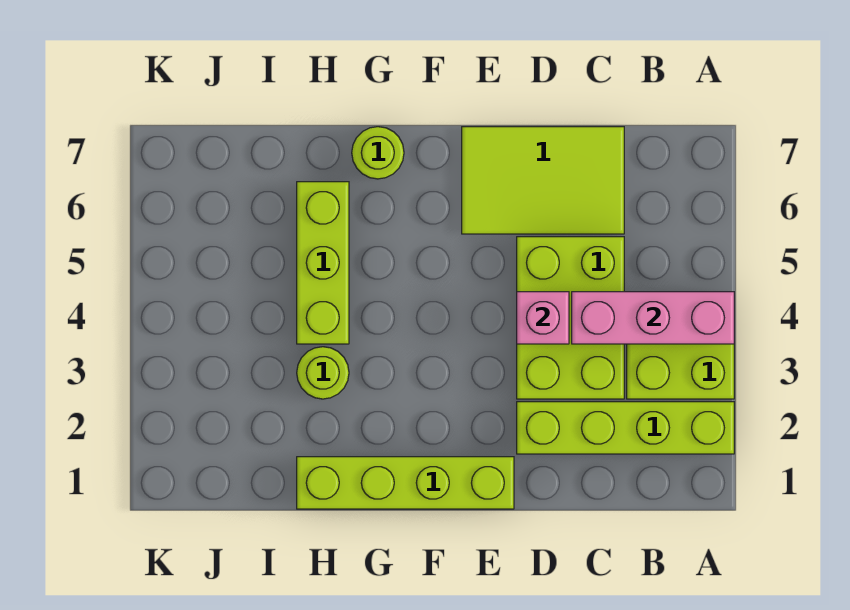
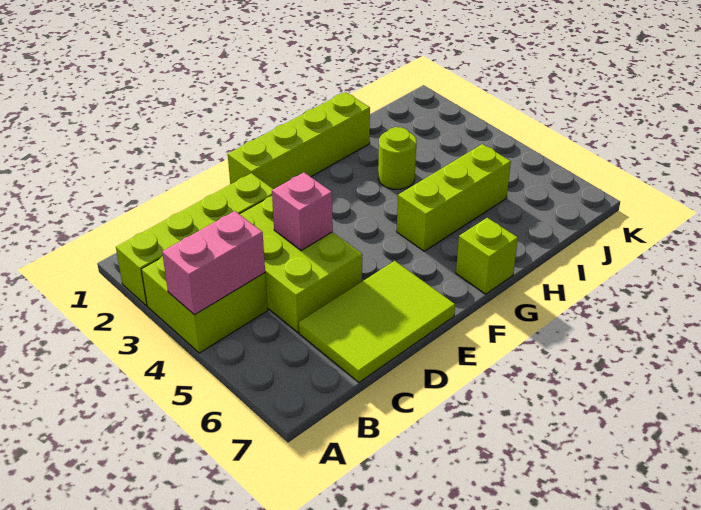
pink brick A4:C4 level 2 -> pink brick A4:B4 level 2
lime round brick G7 level 1 -> lime brick G7 level 1
lime brick H4:H6 level 1 -> lime brick G5:I5 level 1

